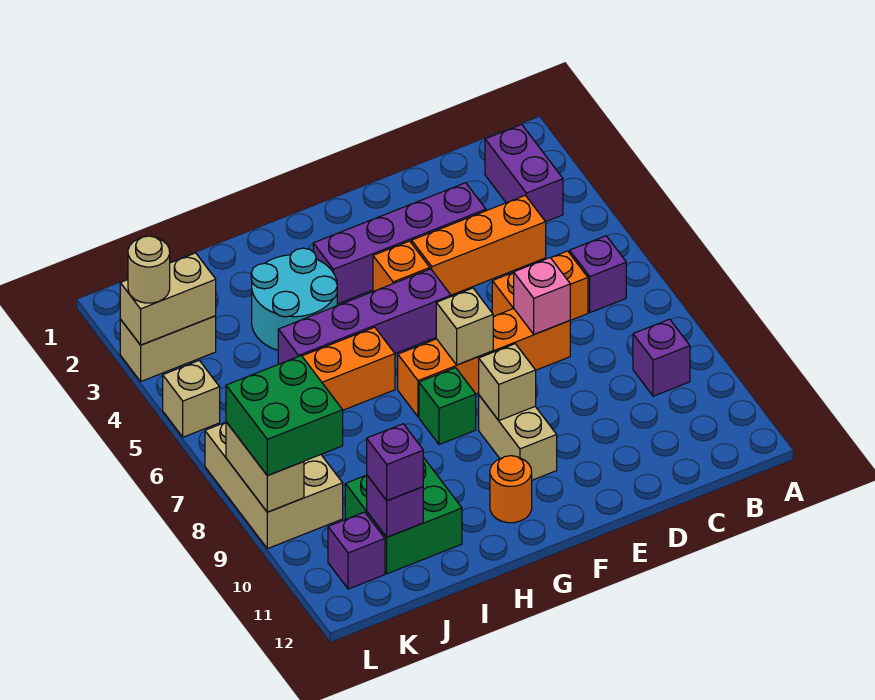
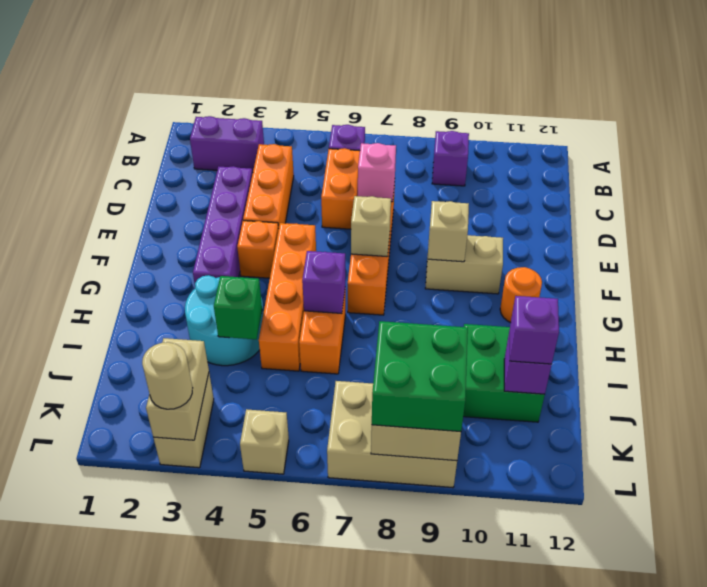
purple brick F5:I5 level 1 -> orange brick F5:I5 level 1
green brick G8 level 1 -> green brick I4 level 2
purple brick K11 level 1 -> purple brick H6 level 2

